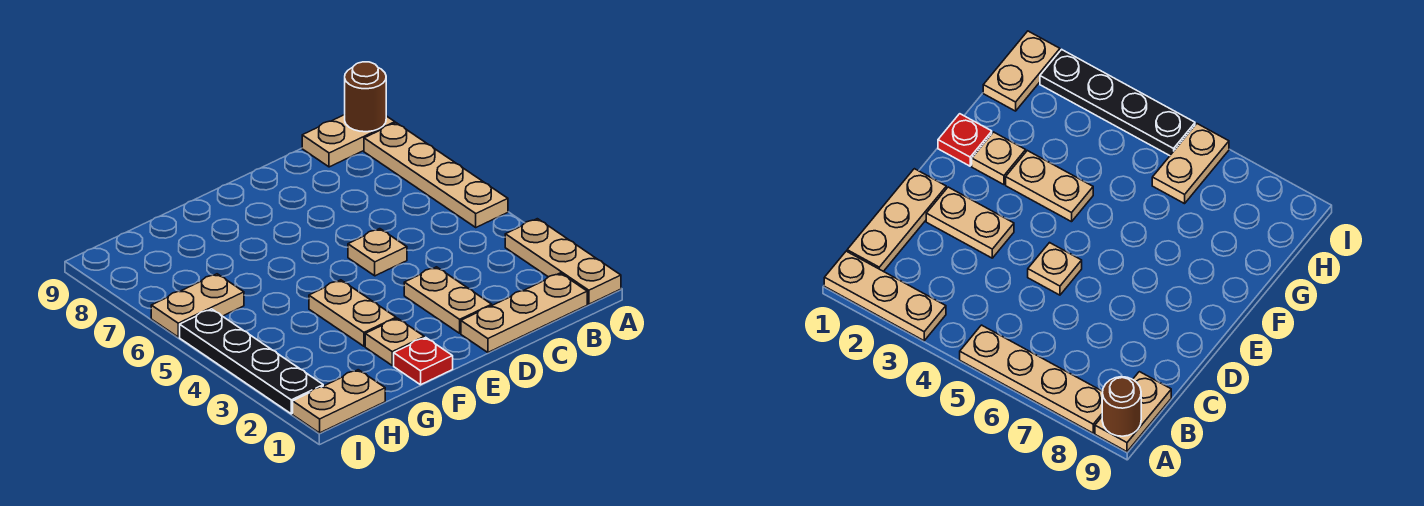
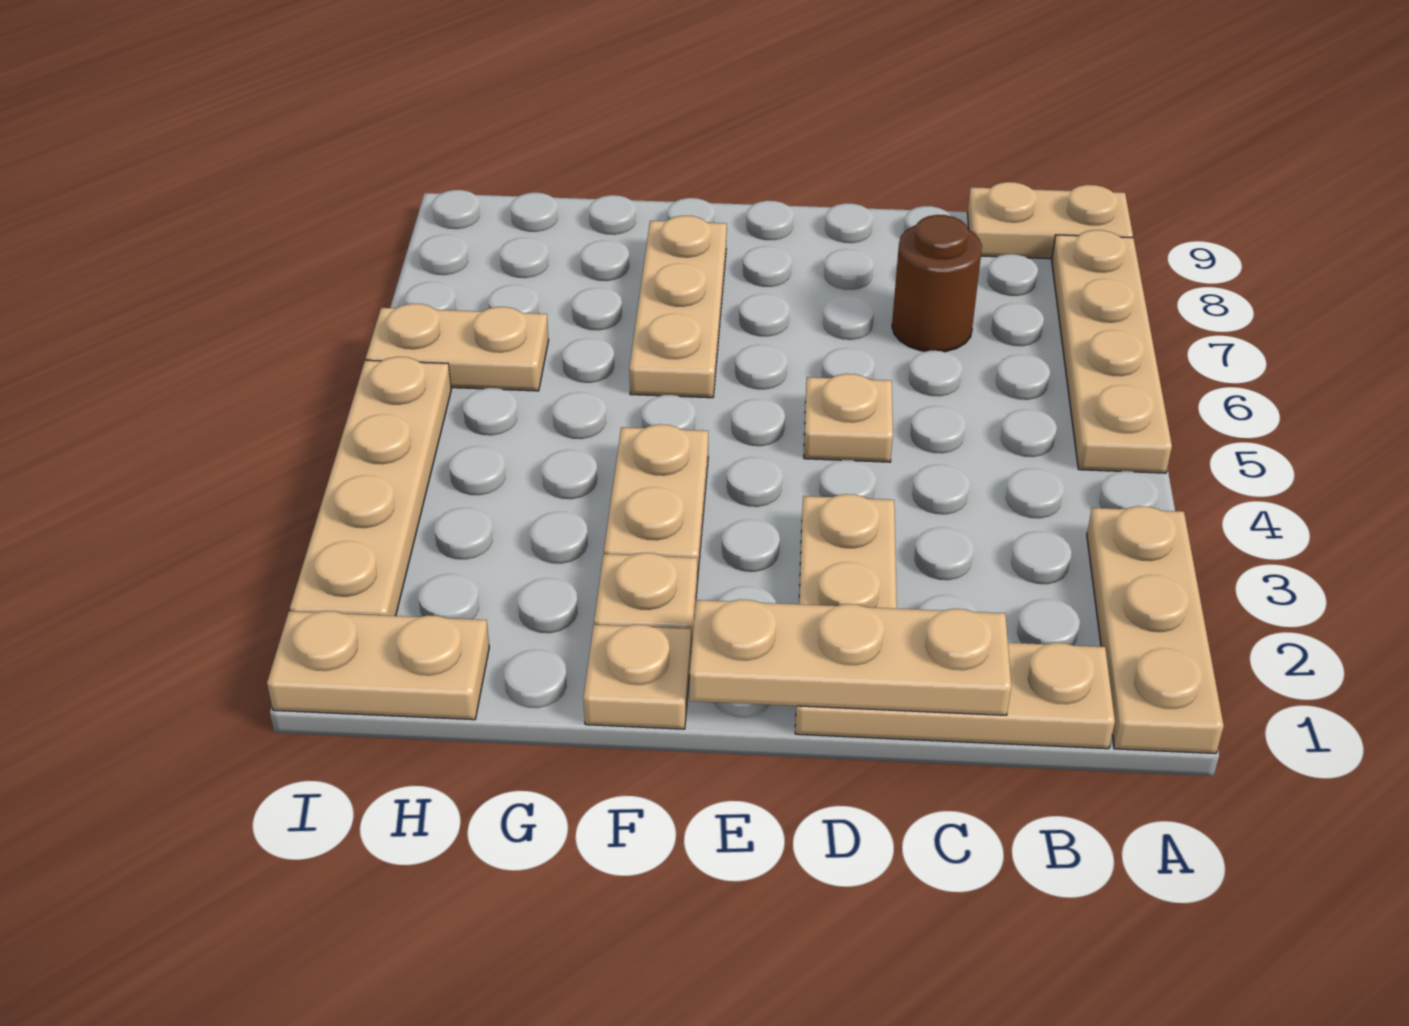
brown round brick A9 level 2 -> brown round brick C7 level 1
none -> tan plate C1:E1 level 2
red plate F1 level 1 -> tan plate F1 level 1
none -> tan plate F6:F8 level 1
black plate I2:I5 level 1 -> tan plate I2:I5 level 1

